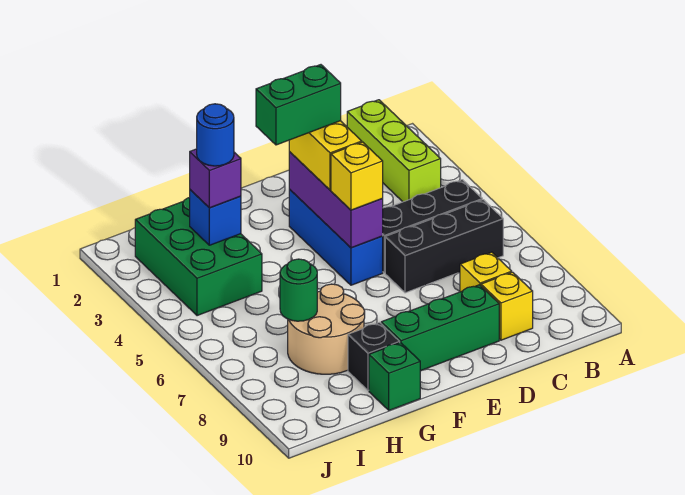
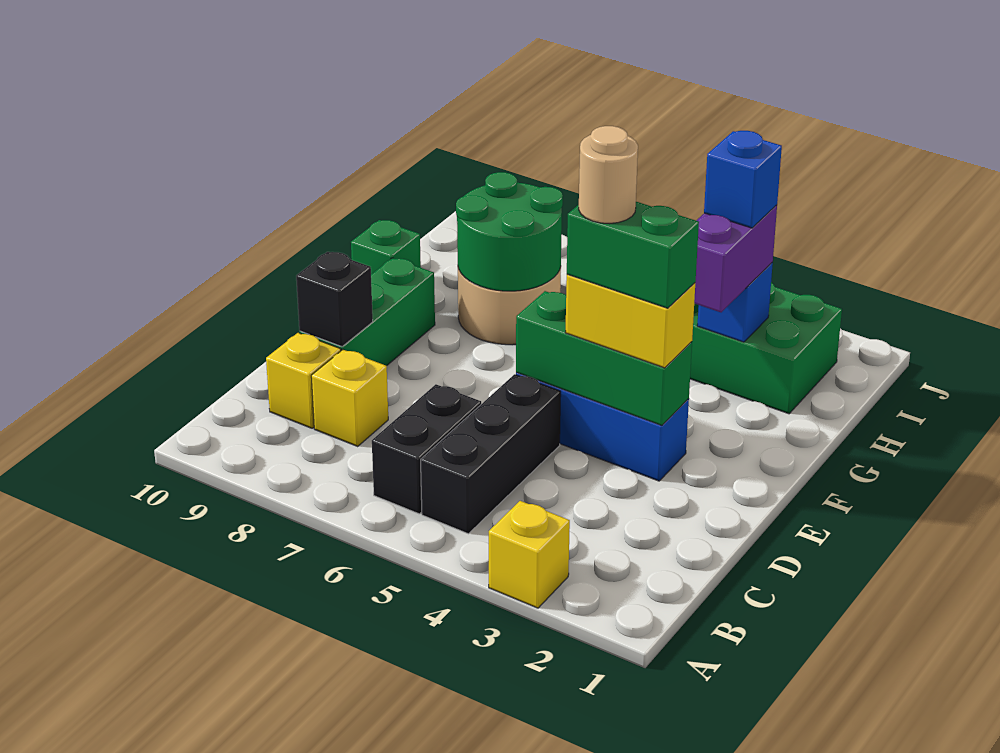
lime brick B1:B3 level 1 -> none
black brick B6:D6 level 1 -> black brick B6:C6 level 1
purple brick E3:E5 level 2 -> green brick E3:E5 level 2
green brick E3:F3 level 4 -> green brick E3:E4 level 4
none -> tan round brick E4 level 5
yellow brick E5 level 3 -> yellow brick A3 level 1
black brick G9 level 1 -> black brick D9 level 2
purple brick H3 level 3 -> purple brick G3:H3 level 3
blue round brick H3 level 4 -> blue brick H3 level 4
green round brick H7 level 2 -> green round brick G7:H8 level 2

